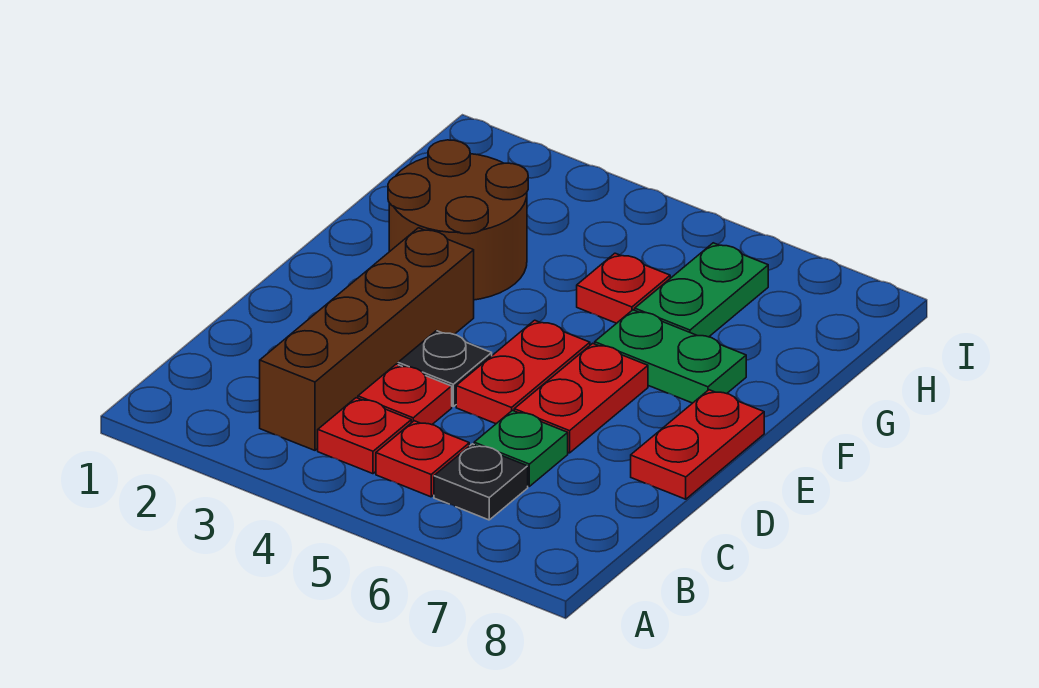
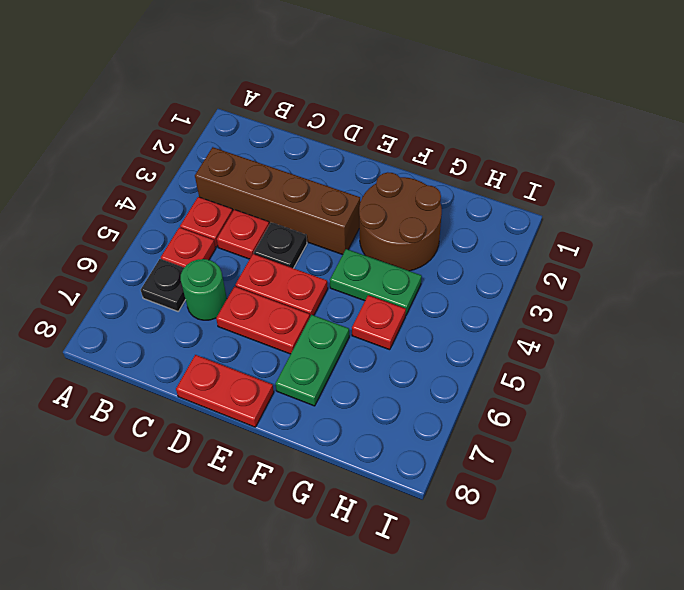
green plate C6 level 1 -> green round brick C6 level 1
green plate G6:H6 level 1 -> green plate F4:G4 level 1

